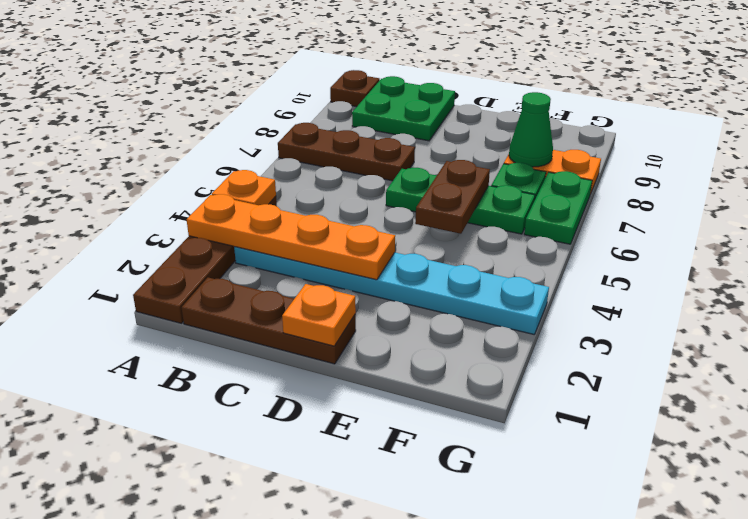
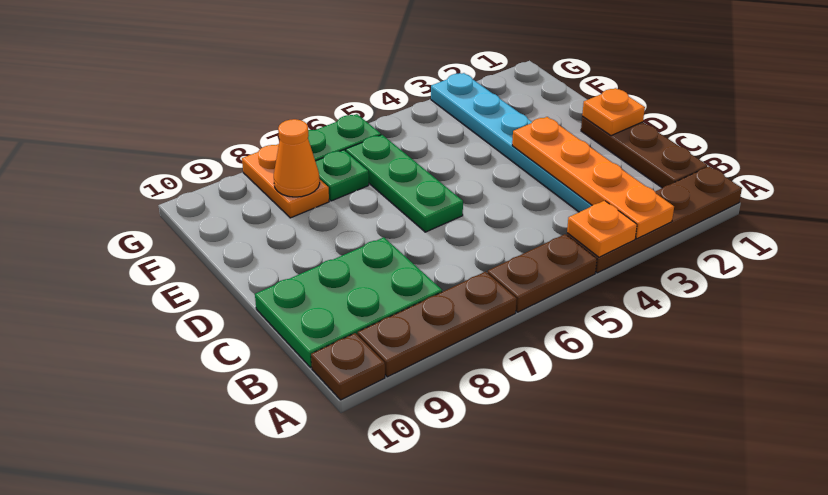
brown plate A7:C7 level 1 -> brown plate A7:A9 level 1
green plate B9:C10 level 1 -> green plate B8:C10 level 1
brown plate E5:E6 level 2 -> brown plate A5:A6 level 1
green cone F8 level 2 -> orange cone F8 level 2

